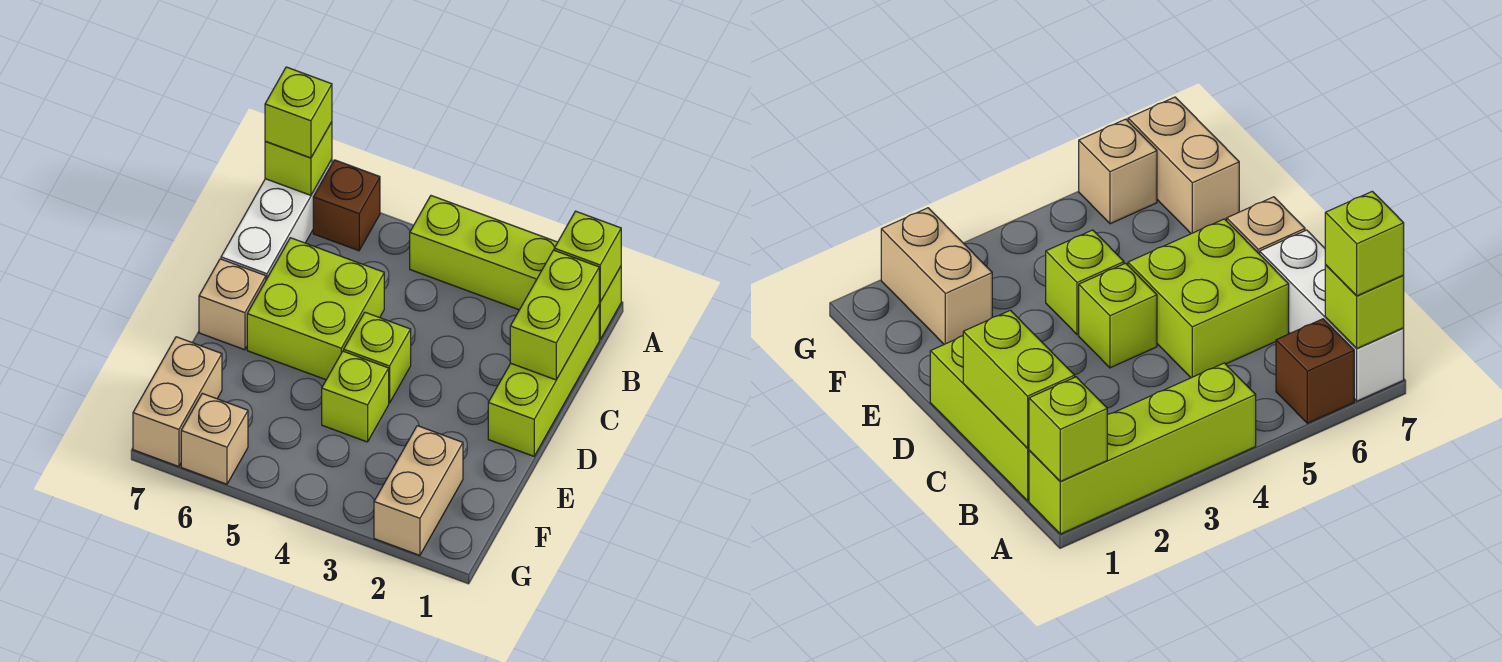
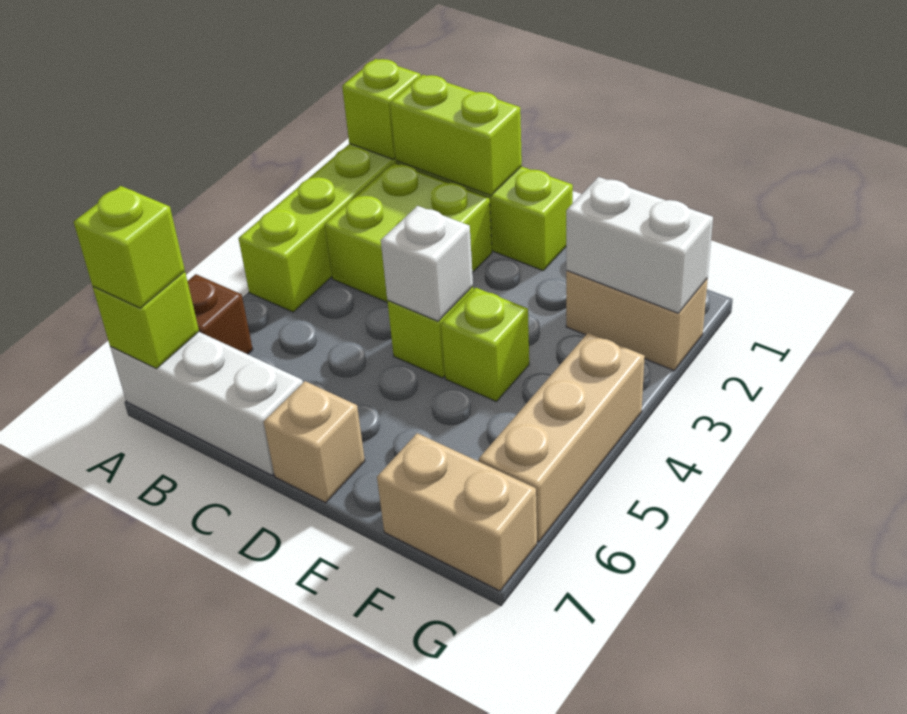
lime brick C5:D6 level 1 -> lime brick B2:C3 level 1
none -> white brick D4 level 2
none -> white brick F2:G2 level 2
tan brick G6 level 1 -> tan brick G4:G6 level 1

